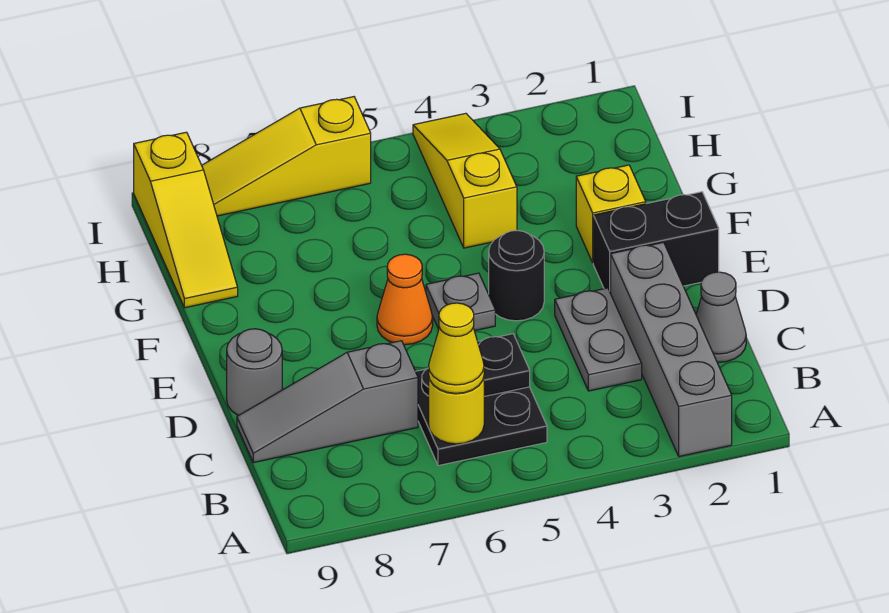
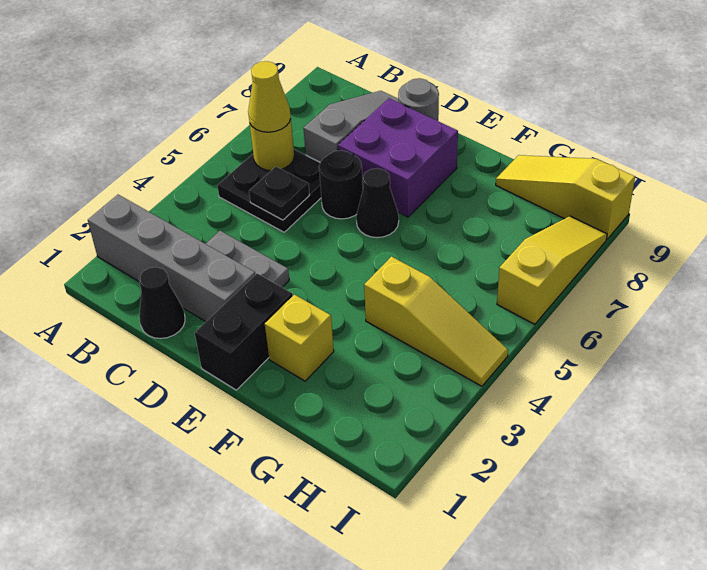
grey cone C1 level 1 -> black cone C1 level 1
none -> purple brick D7:E8 level 1
black round brick E4 level 1 -> black round brick D6 level 1
grey plate E5 level 1 -> none
orange cone E6 level 1 -> black cone E6 level 1

